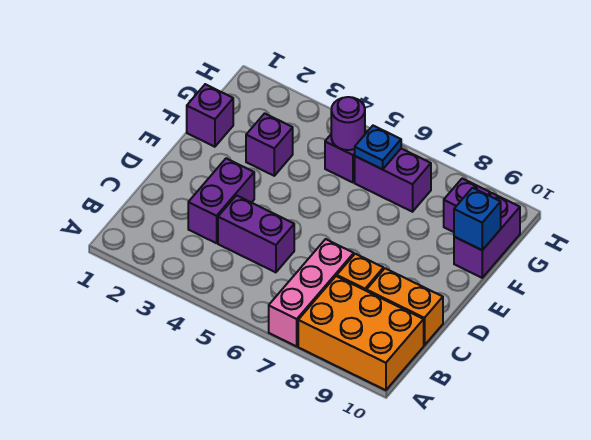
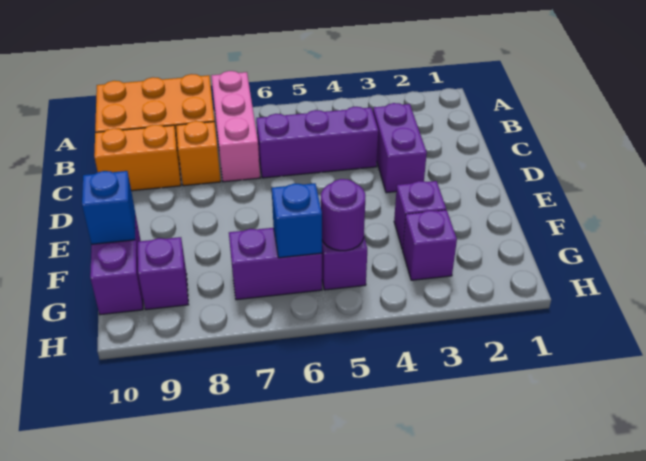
purple brick C4:C5 level 1 -> purple brick C4:C6 level 1
purple brick F1 level 1 -> purple brick G3 level 1
blue plate G6 level 2 -> blue brick G6 level 2

